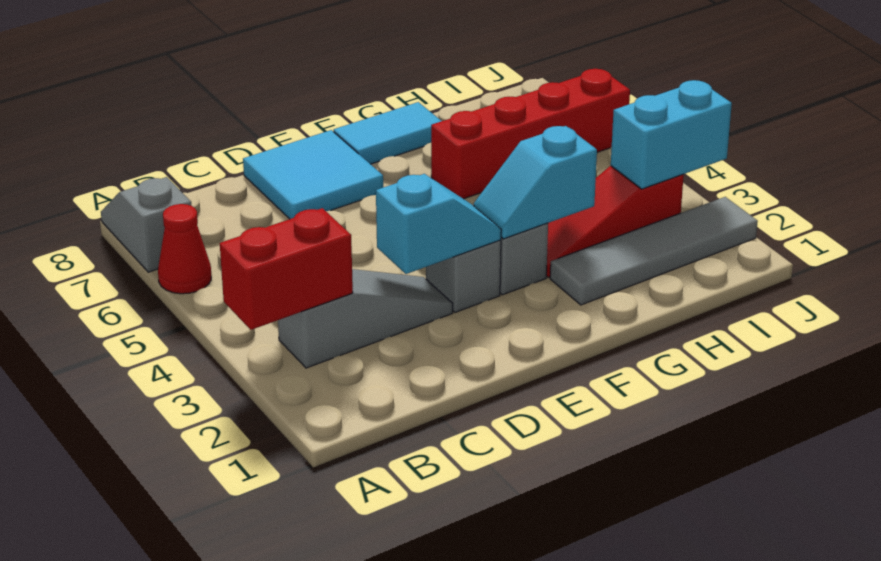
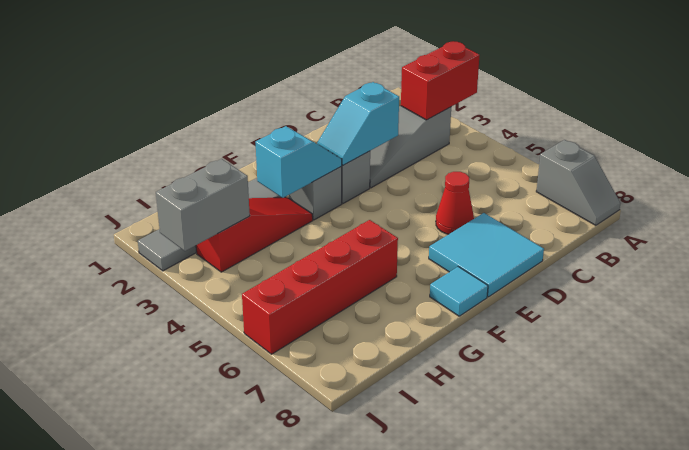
red cone A6 level 1 -> red cone D6 level 1
cyan tile F8:G8 level 1 -> cyan tile F8 level 1
cyan brick I3:J3 level 2 -> grey brick I3:J3 level 2

